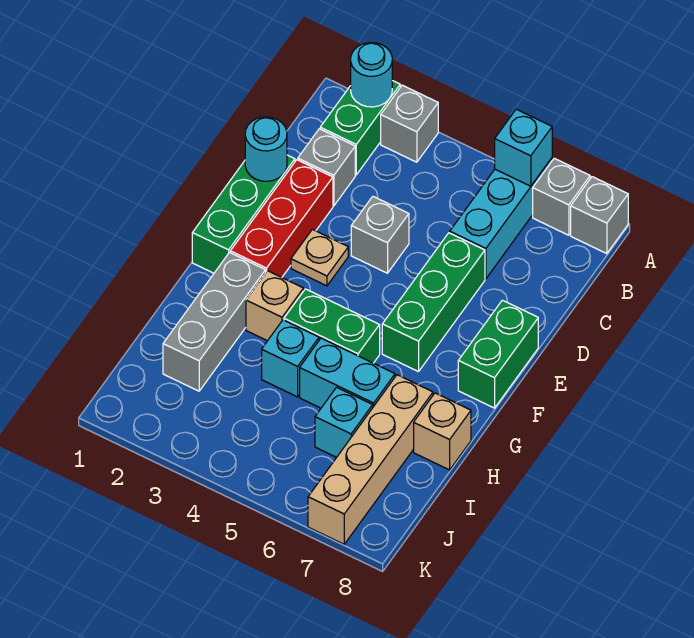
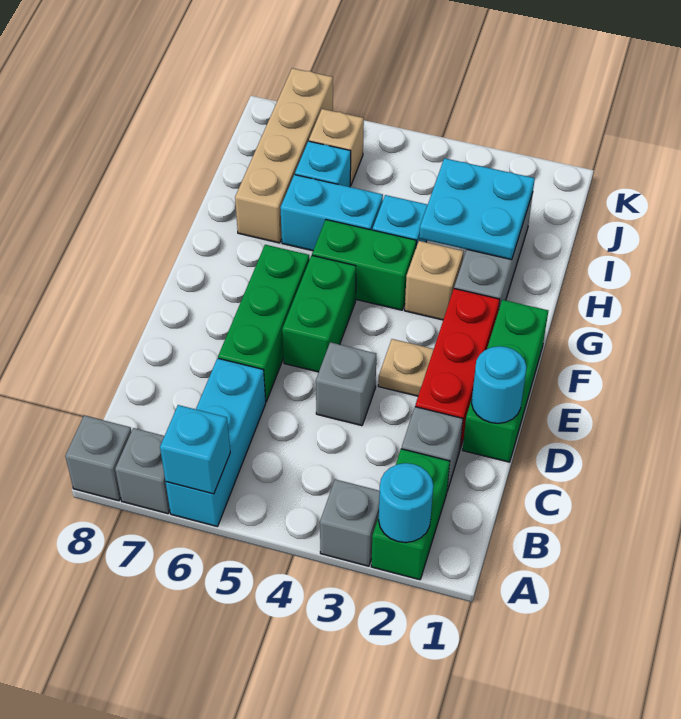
green brick E8:F8 level 1 -> green brick E5:F5 level 1
none -> cyan plate H2:I3 level 2
tan brick H8 level 1 -> tan brick J6 level 1

